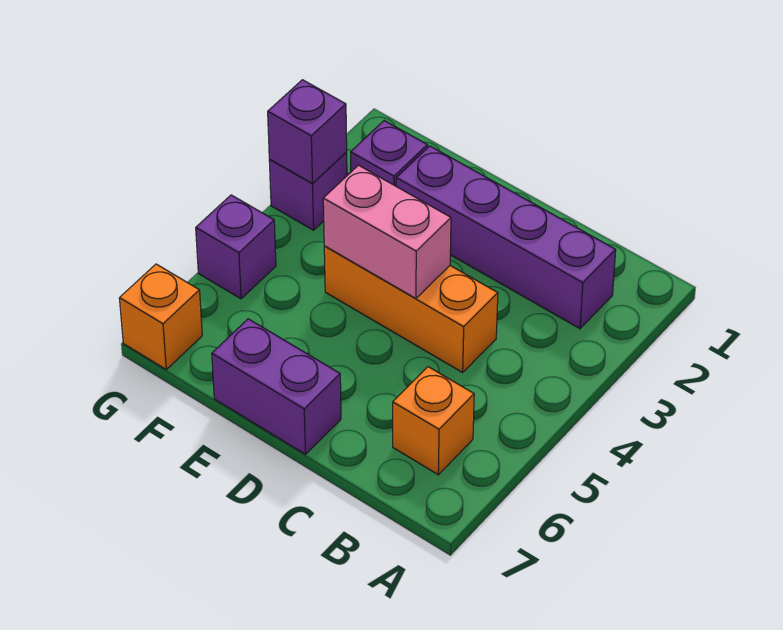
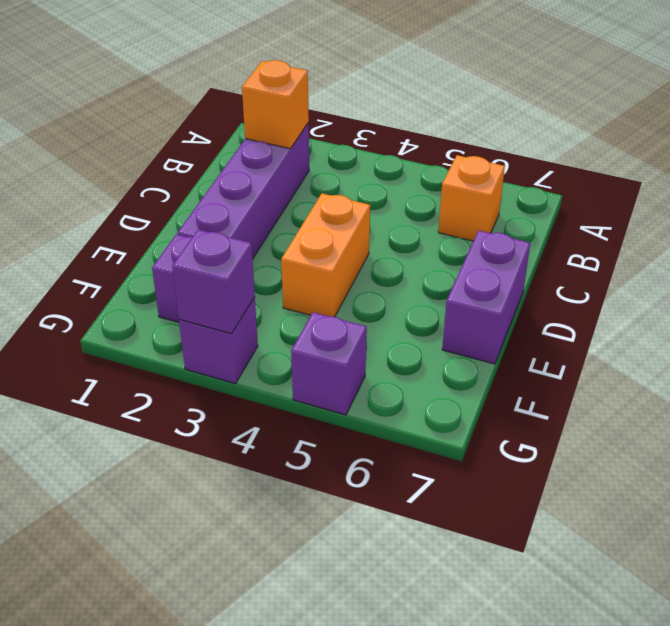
orange brick C4:E4 level 1 -> orange brick D4:E4 level 1
pink brick D4:E4 level 2 -> none
orange brick G7 level 1 -> orange brick B2 level 2

